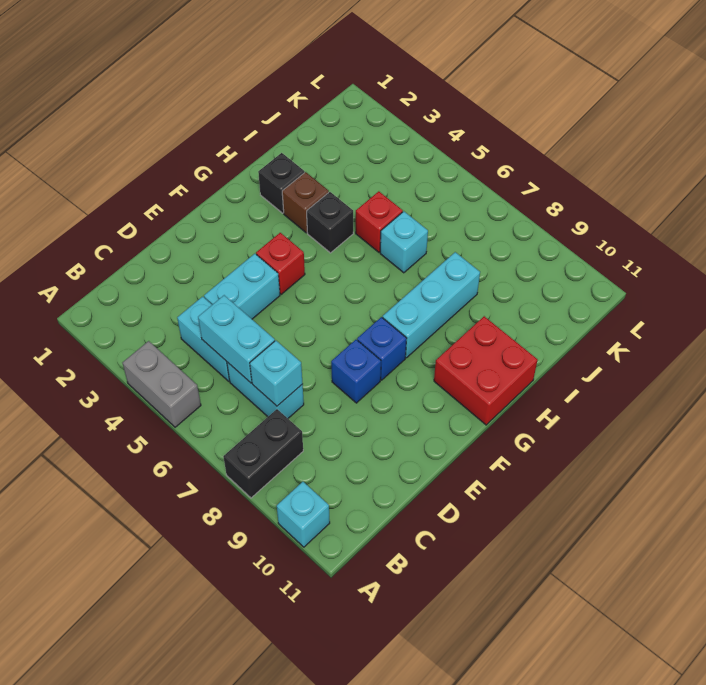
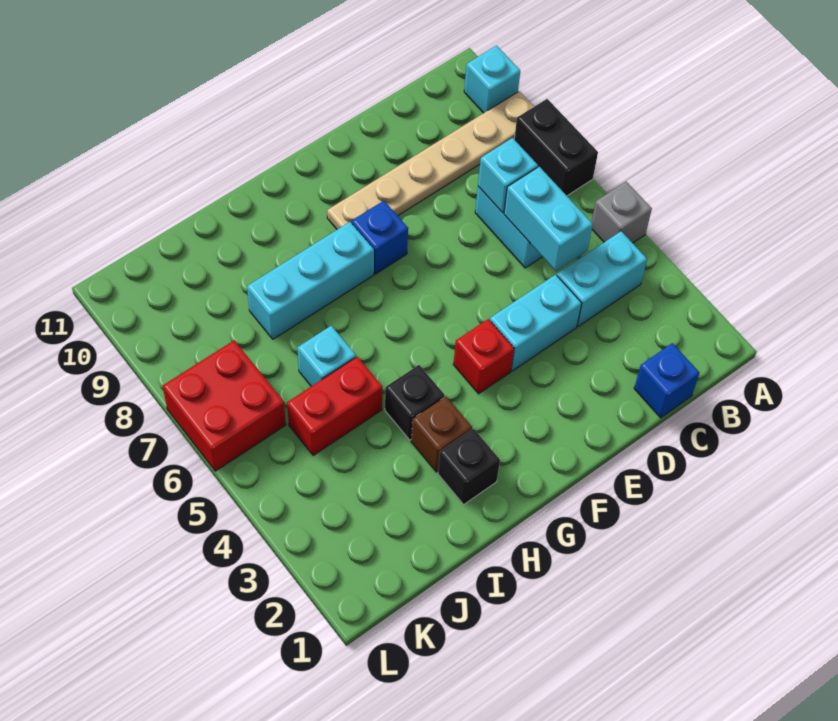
grey brick A4:A5 level 1 -> grey brick A5 level 1
black brick A8:B8 level 1 -> black brick A7:A8 level 1
none -> tan plate A9:F9 level 1
cyan brick C4:C5 level 1 -> cyan brick B4:C4 level 1
blue brick E8 level 1 -> blue brick C1 level 1
red brick G10:H11 level 1 -> red brick K6:L7 level 1
red brick I5 level 1 -> red brick I5:J5 level 1

